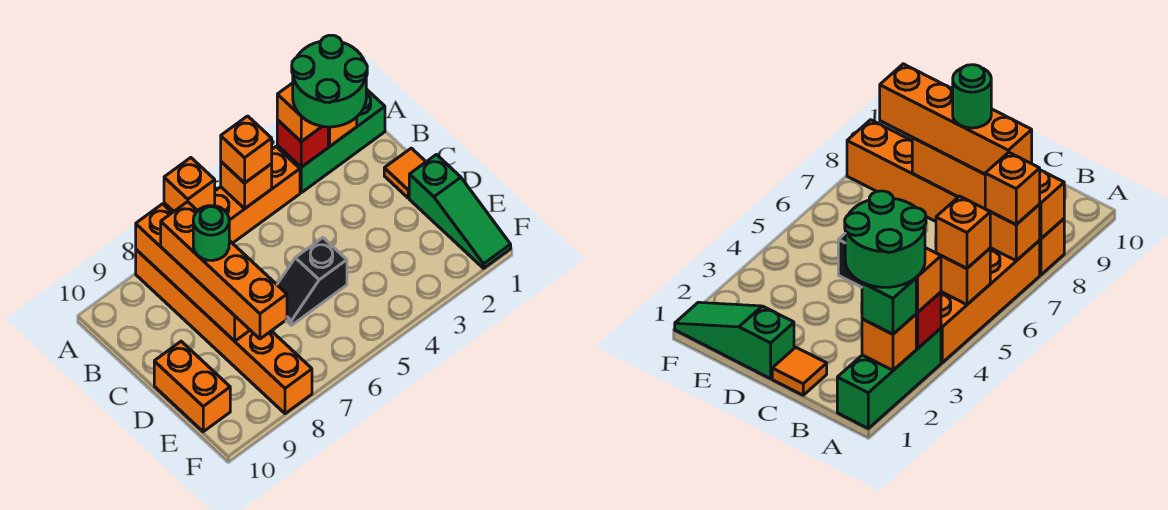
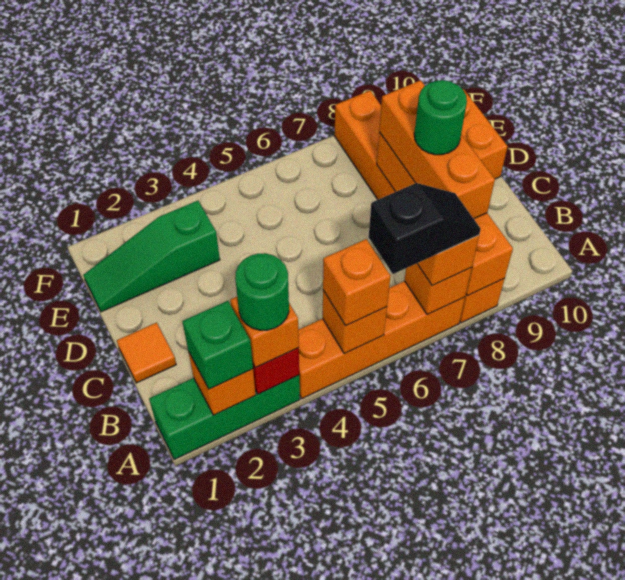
green round brick A2:B3 level 4 -> green round brick A3 level 4
orange brick B8:E8 level 3 -> orange brick B8:D8 level 3
green slope D1:F1 level 1 top D -> green slope E1:E3 level 1 top 3
black slope D5:D6 level 1 top 5 -> black slope A6:A7 level 4 top 6

